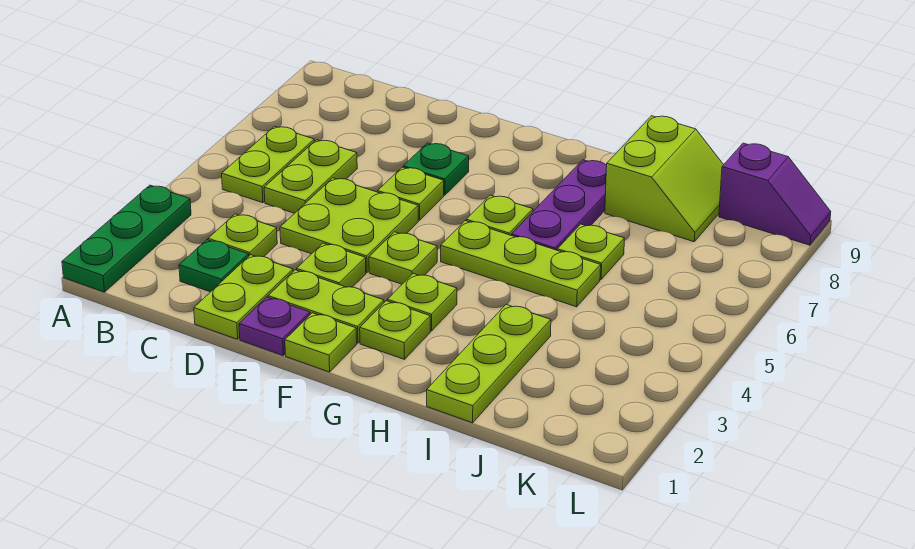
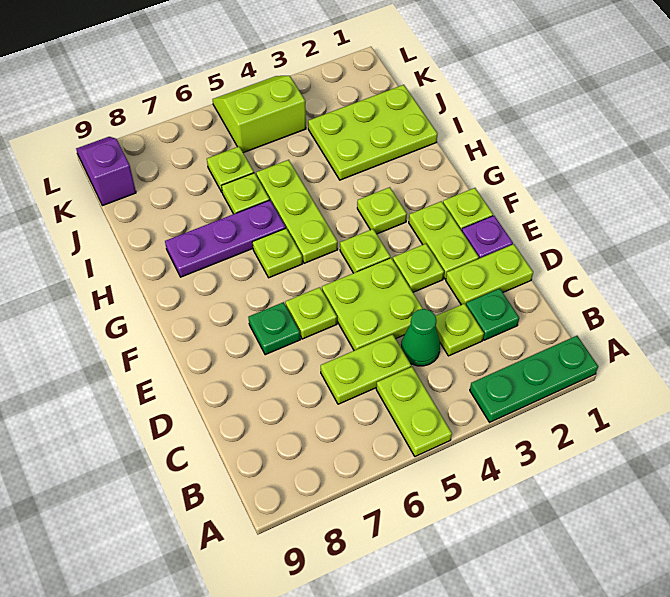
lime plate B5:B6 level 1 -> lime plate A5:B5 level 1
none -> green cone C4 level 1
lime plate G2 level 1 -> lime plate J6 level 1
lime plate I1:I3 level 1 -> lime plate I1:J3 level 1
lime slope I8:J9 level 1 top I -> lime slope K4:L5 level 1 top K

